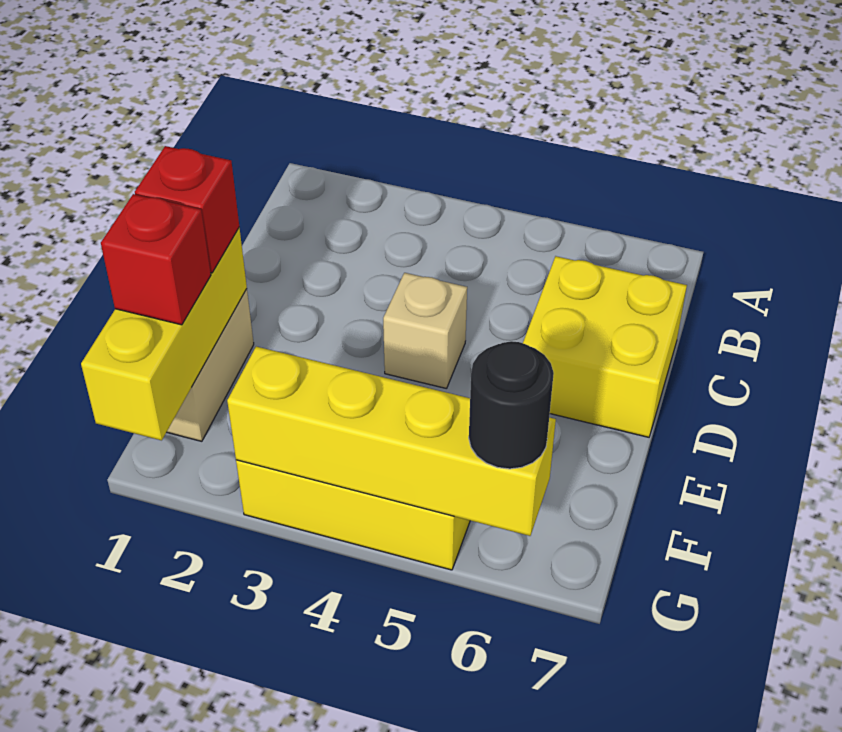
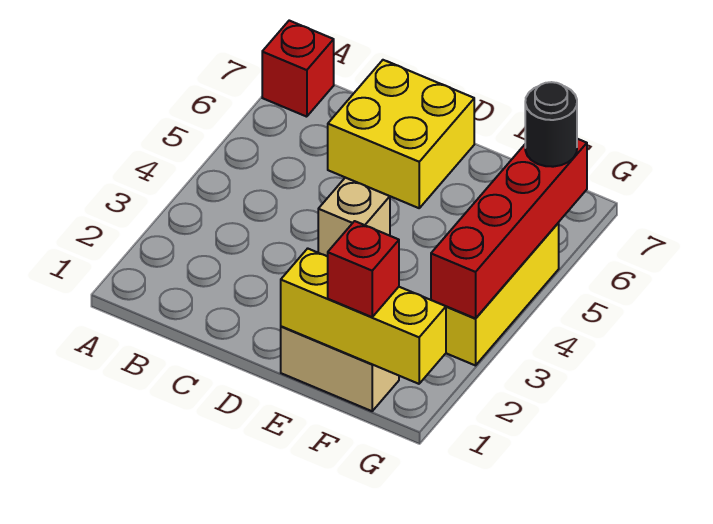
red brick E1 level 3 -> red brick A7 level 1
yellow brick G3:G6 level 2 -> red brick G3:G6 level 2

